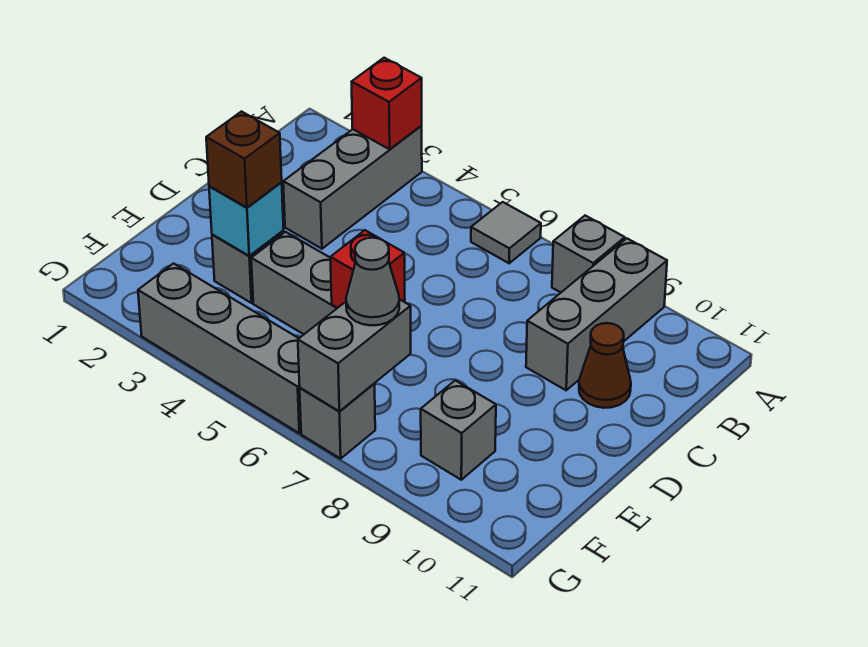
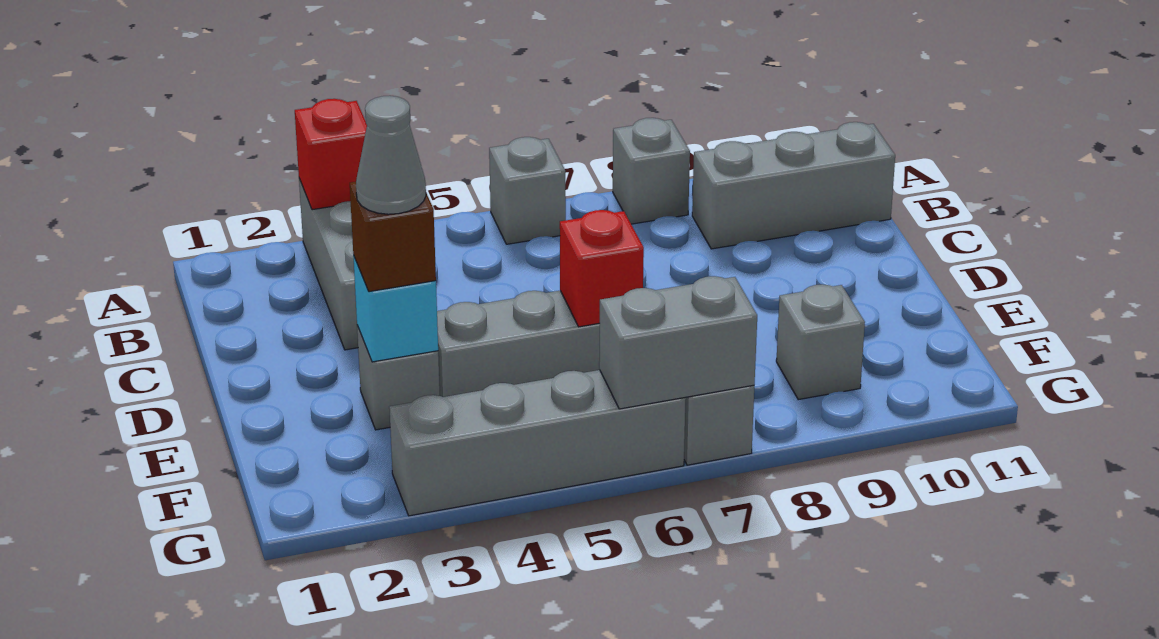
grey tile A6 level 1 -> grey brick A6 level 1
grey brick A9:C9 level 1 -> grey brick B9:B11 level 1
brown cone C10 level 1 -> none
grey brick F7:G7 level 2 -> grey brick G6:G7 level 2
grey cone F7 level 3 -> grey cone E3 level 4

